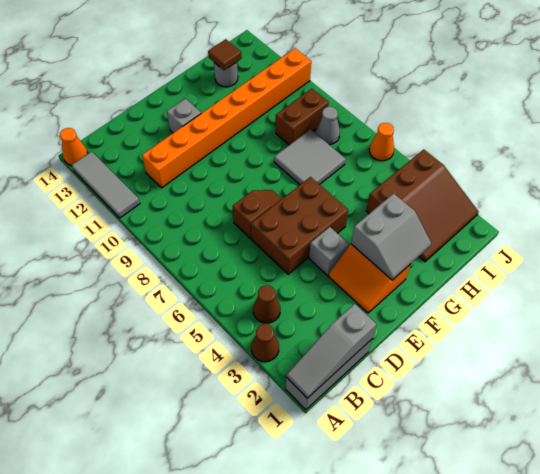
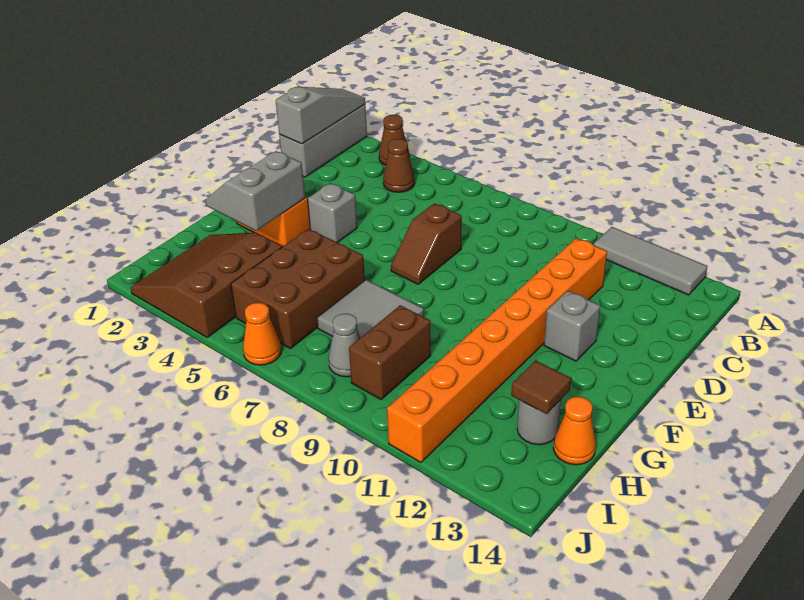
orange cone A14 level 1 -> orange cone H14 level 1
brown brick D5:F6 level 1 -> brown brick G5:I6 level 1

